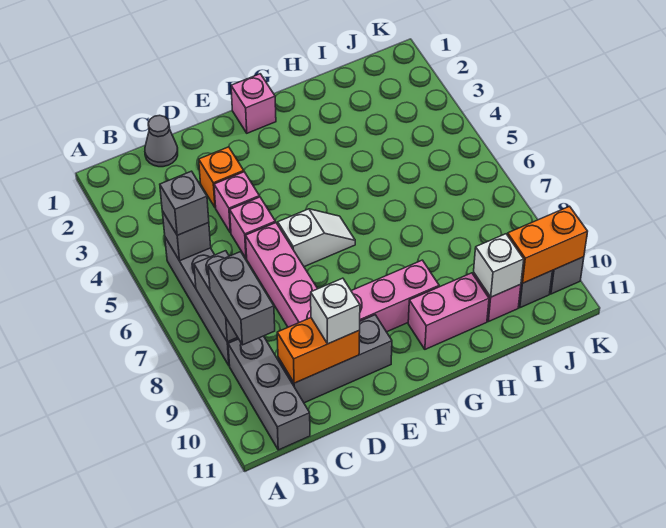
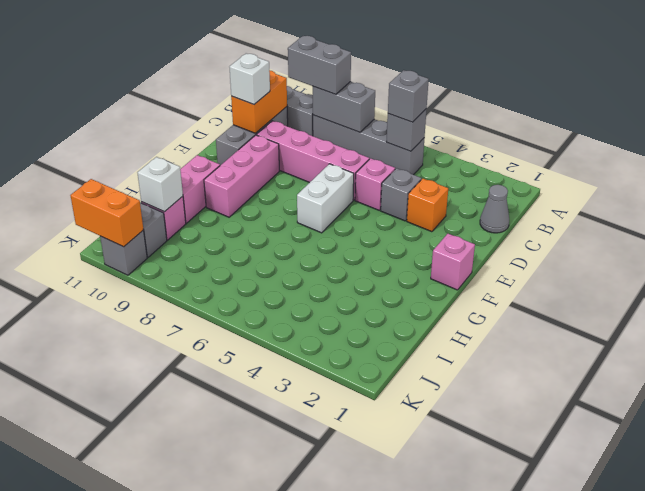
pink brick D4 level 1 -> grey brick D4 level 1
white slope E6:F6 level 1 top E -> white brick E6:F6 level 1
orange brick J10:K10 level 2 -> orange brick K10:K11 level 2

